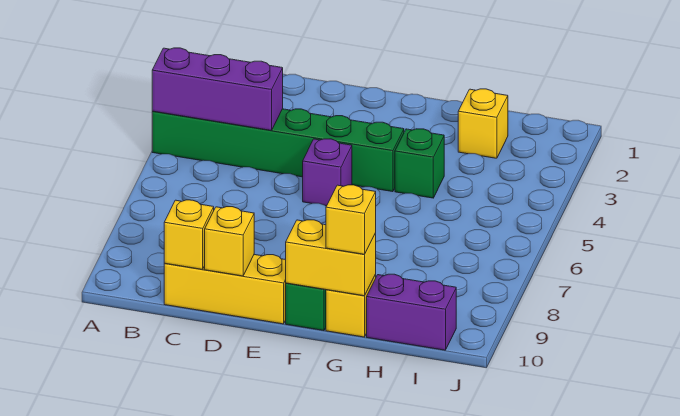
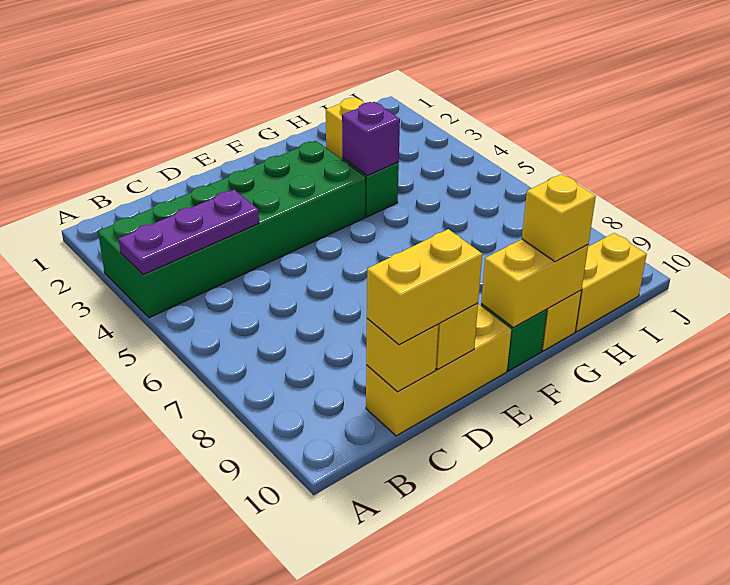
green brick A4:F4 level 1 -> green brick A3:F4 level 1
purple brick A4:C4 level 2 -> purple plate A4:C4 level 2
none -> yellow brick C10:D10 level 3
purple brick E5 level 1 -> purple brick G4 level 2
purple brick H10:I10 level 1 -> yellow brick H10:I10 level 1

